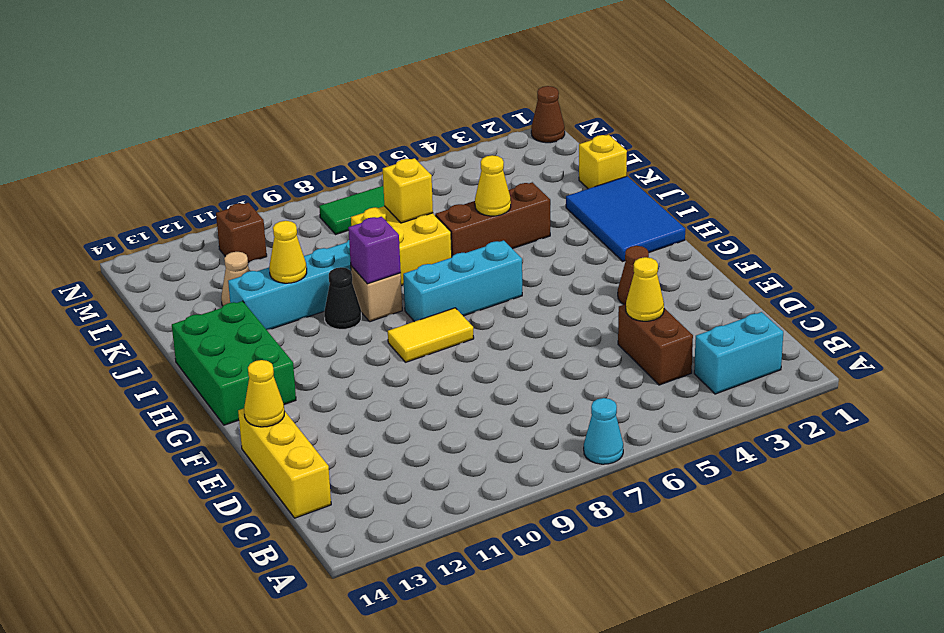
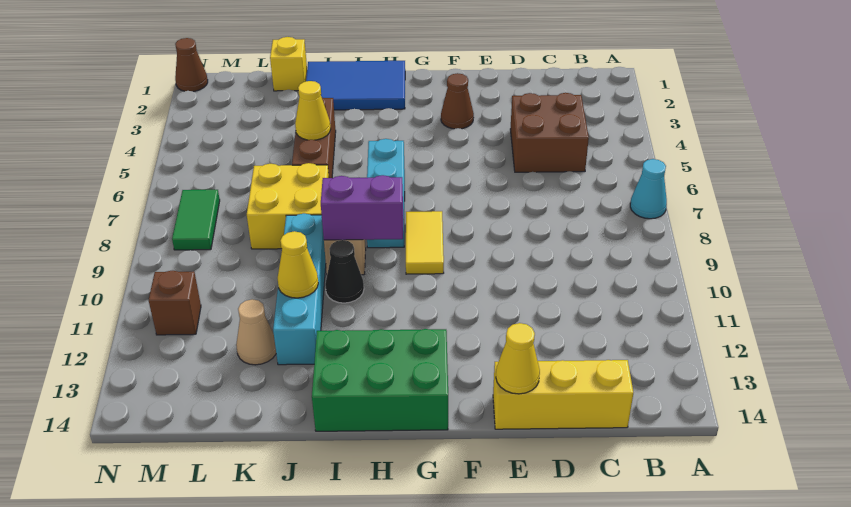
cyan brick B2:B3 level 1 -> none
brown brick C4:D4 level 1 -> brown brick C4:D5 level 1
yellow cone D4 level 2 -> none
purple brick I9 level 2 -> purple brick H9:I9 level 2
yellow brick K7 level 2 -> none

